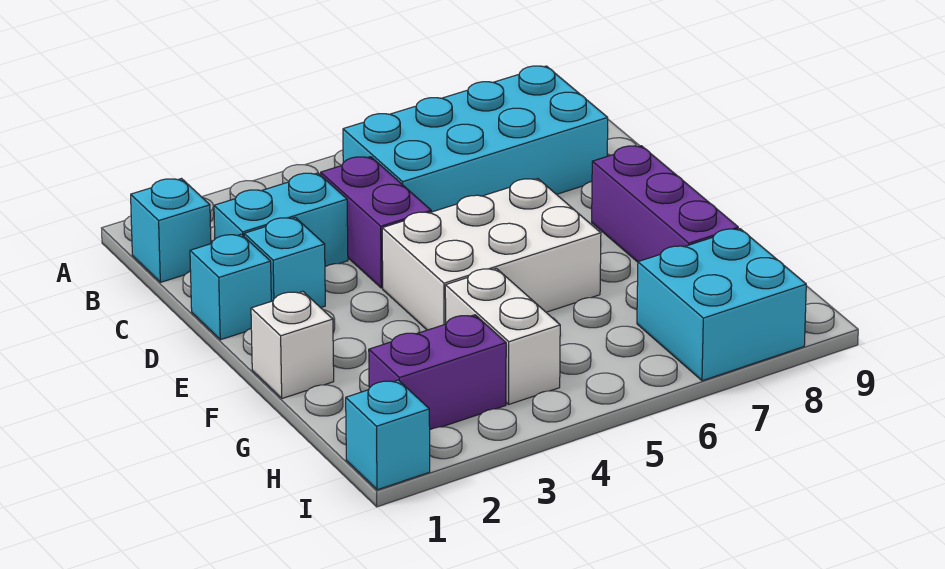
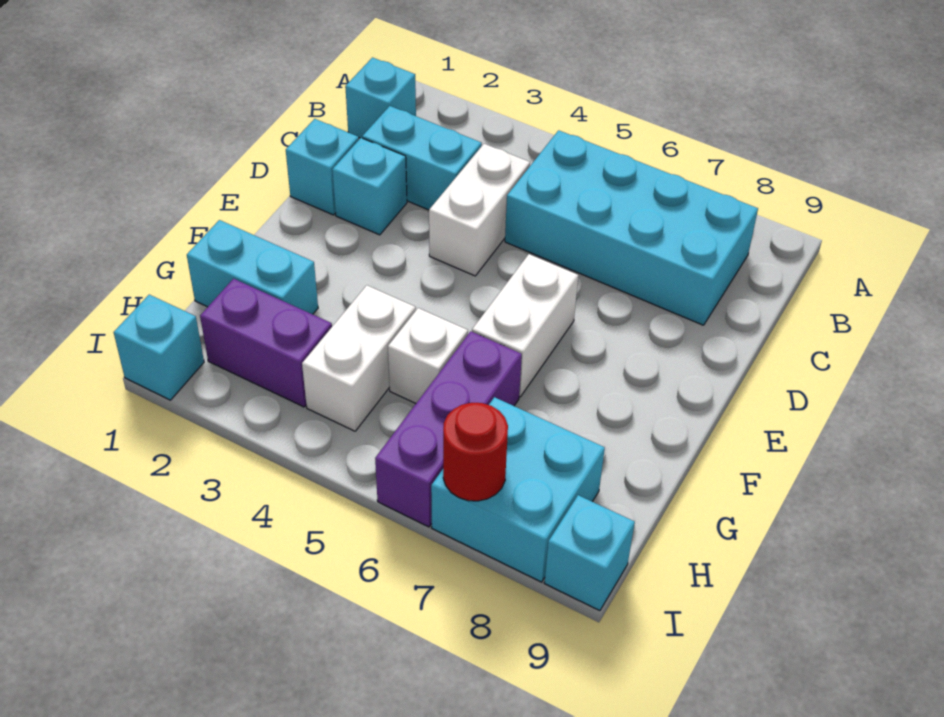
purple brick C4:D4 level 1 -> white brick C4:D4 level 1
white brick E4:F6 level 1 -> white brick E6:F6 level 1
purple brick E8:G8 level 1 -> purple brick G6:I6 level 1
white brick F1 level 1 -> white brick G5 level 1
none -> cyan brick G1:G2 level 1
none -> red round brick I7 level 2
none -> cyan brick I9 level 1

